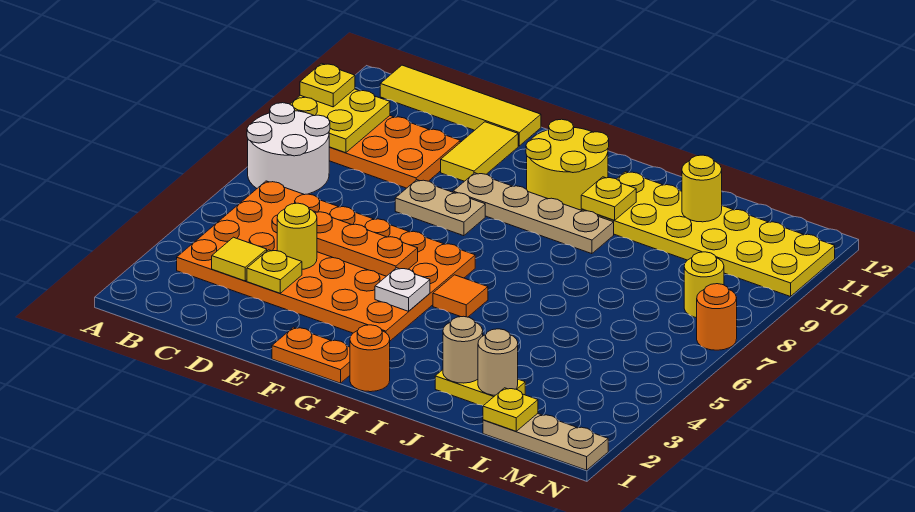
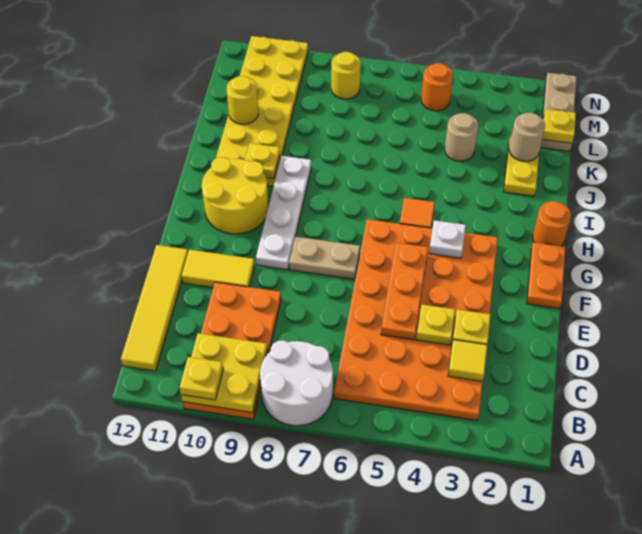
yellow round brick D4 level 2 -> yellow plate D4 level 2
tan plate E8:F8 level 1 -> tan plate F7:F8 level 1
tan plate F9:I9 level 1 -> white plate F9:I9 level 1
tan round brick J2 level 2 -> tan round brick K4 level 1
orange round brick N7 level 1 -> orange round brick M5 level 1

